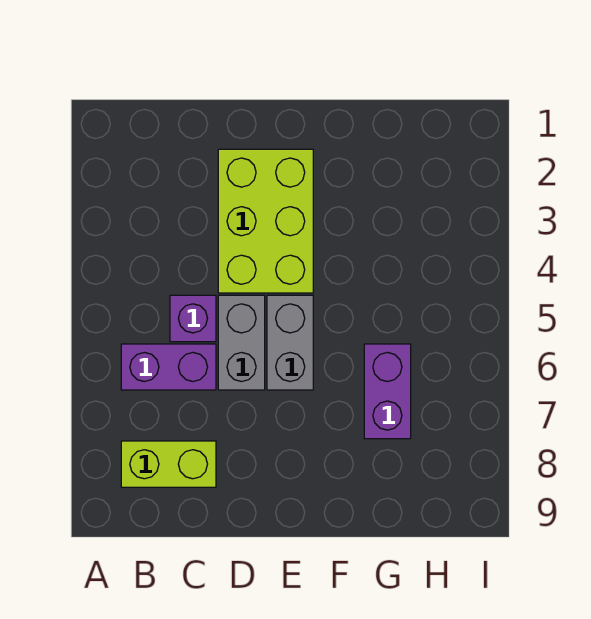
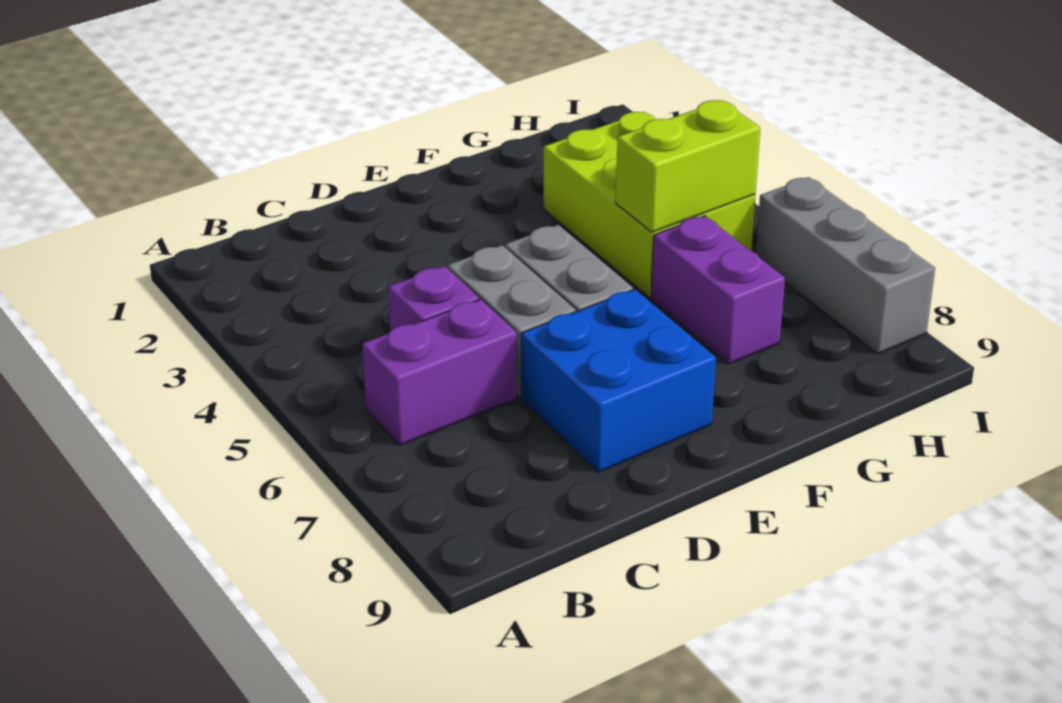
lime brick B8:C8 level 1 -> lime brick G5:H5 level 2
lime brick D2:E4 level 1 -> lime brick G3:H5 level 1
none -> blue brick D7:E8 level 1
none -> grey brick I6:I8 level 1

